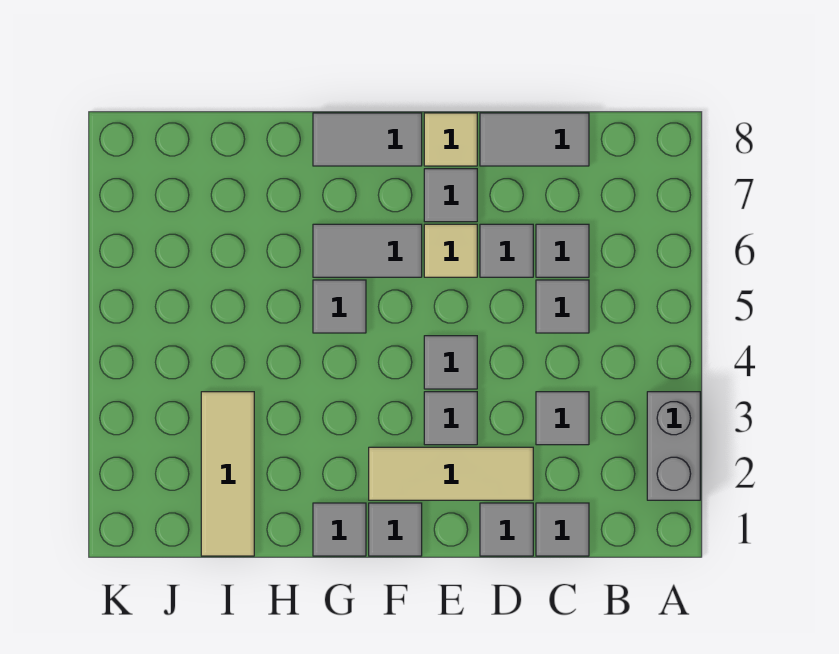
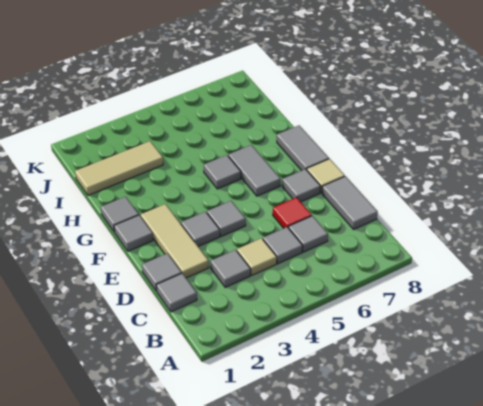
grey brick A2:A3 level 1 -> none
grey tile D6 level 1 -> red tile D6 level 1
tan tile E6 level 1 -> tan tile C4 level 1

